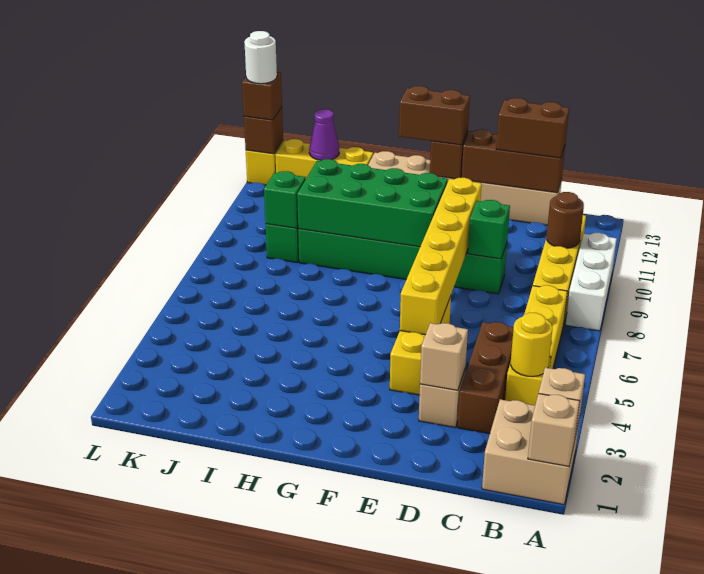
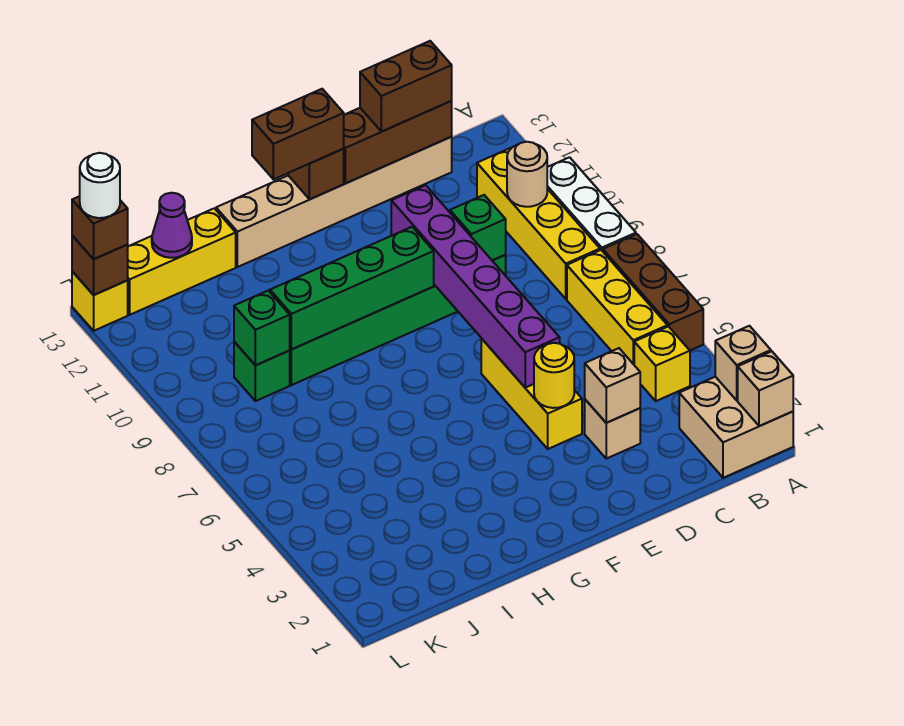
yellow round brick B4 level 2 -> yellow round brick E4 level 2
brown round brick B10 level 2 -> tan round brick B10 level 2
brown brick C3:C5 level 1 -> brown brick A5:A7 level 1
yellow brick E5:E10 level 2 -> purple brick E5:E10 level 2
green brick F9:I10 level 2 -> green brick F9:I9 level 2

